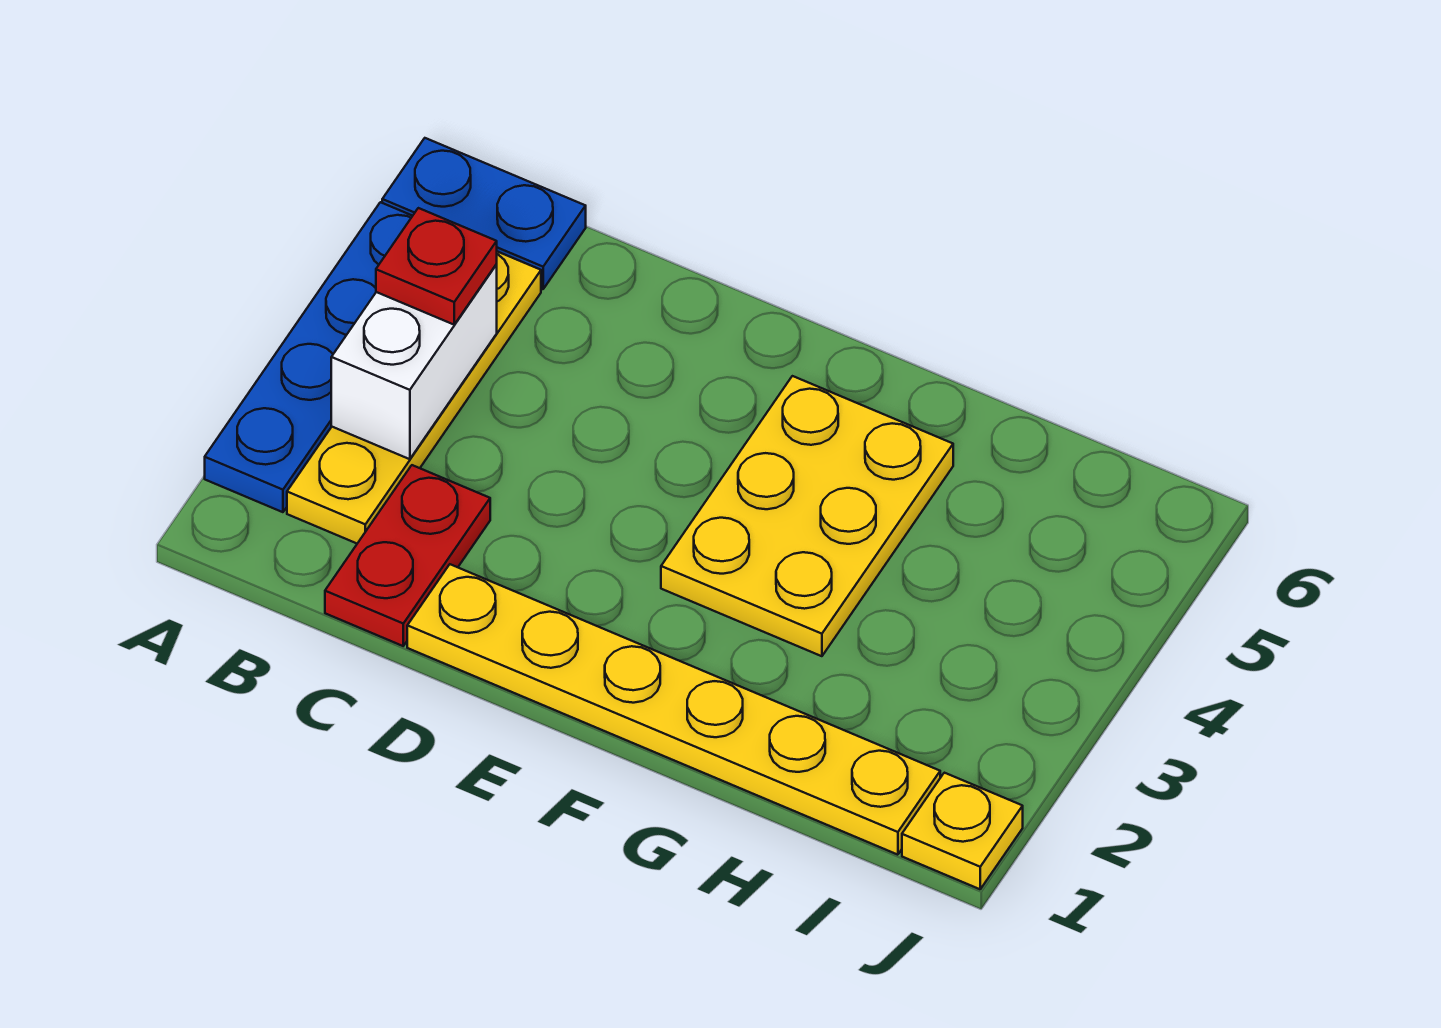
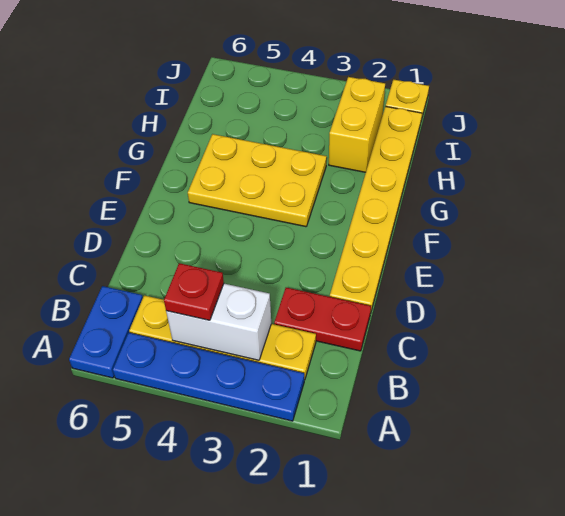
none -> yellow brick H2:I2 level 1

